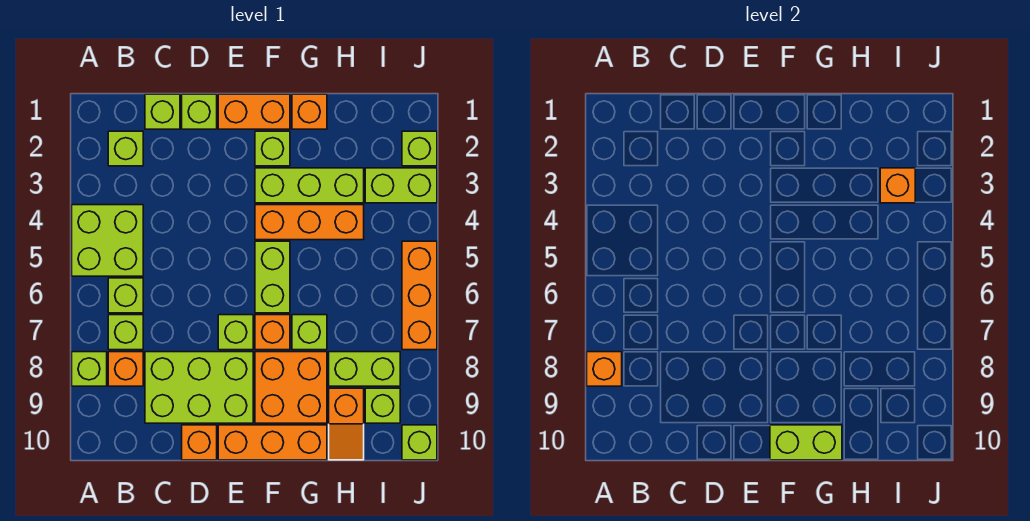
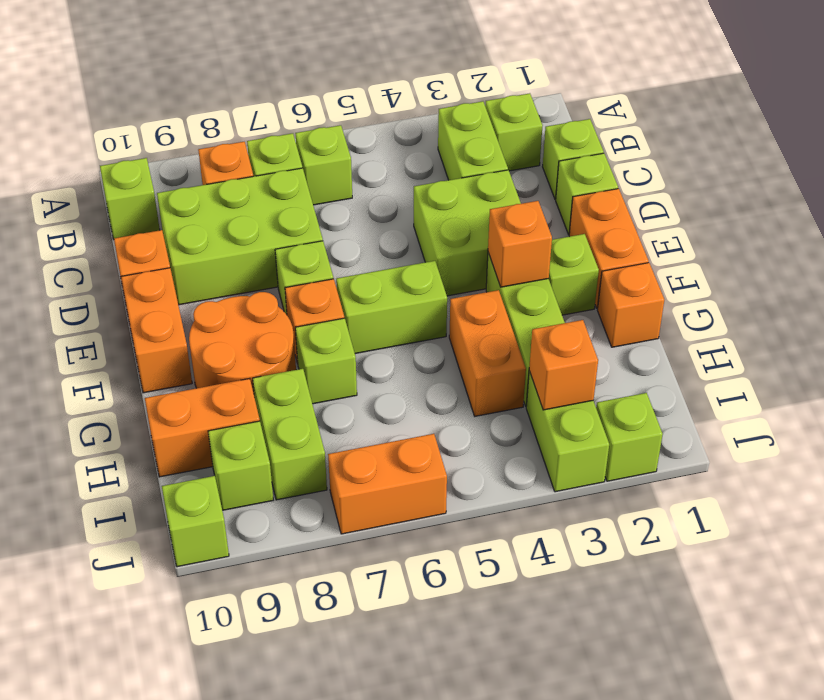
lime brick A4:B5 level 1 -> lime brick D3:E4 level 1
lime brick A8 level 1 -> lime brick B10 level 1
orange brick A8 level 2 -> orange brick F3 level 2
lime brick C8:E9 level 1 -> lime brick C7:D9 level 1
orange brick E10:G10 level 1 -> orange brick E10:F10 level 1
orange brick F4:H4 level 1 -> orange brick G4:H4 level 1
orange brick F8:G9 level 1 -> orange round brick F8:G9 level 1
lime brick F10:G10 level 2 -> lime brick B3:C3 level 1
orange slope H9:H10 level 1 top 9 -> orange brick H9:H10 level 1
orange brick J5:J7 level 1 -> orange brick J6:J7 level 1

